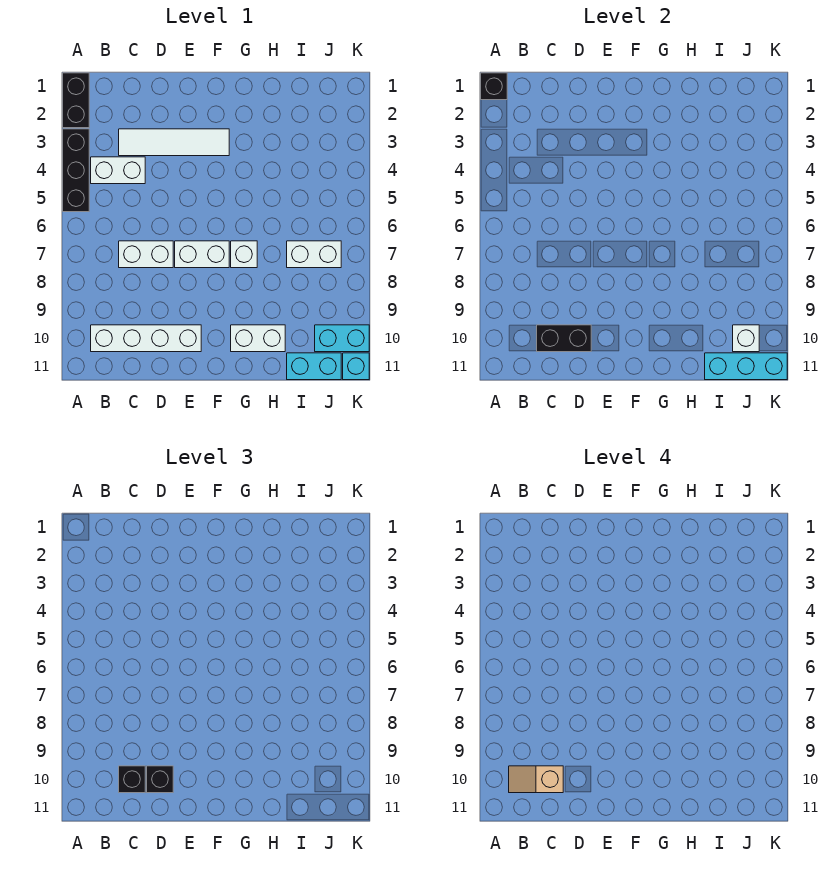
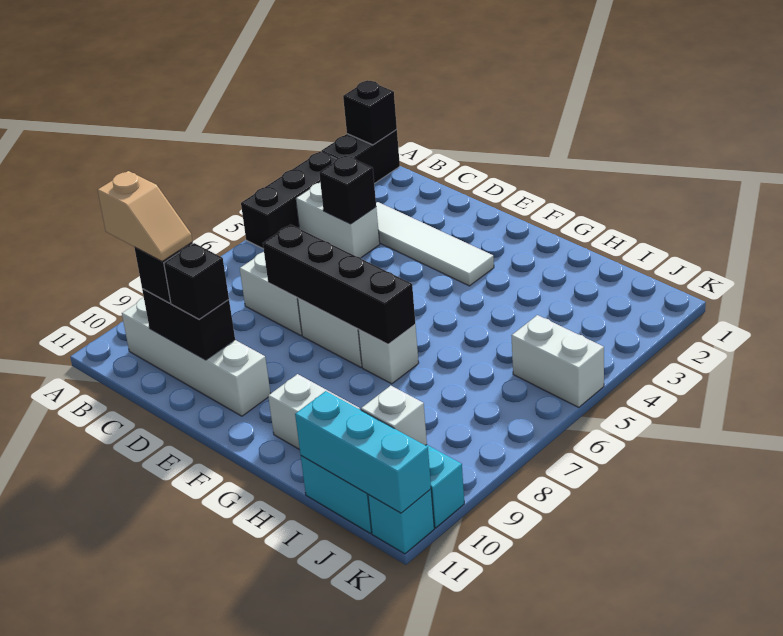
tan slope B10:C10 level 4 top C -> tan slope B10:C10 level 4 top B
none -> black brick C4 level 2
none -> black brick D7:G7 level 2
white brick I7:J7 level 1 -> white brick J5:K5 level 1

